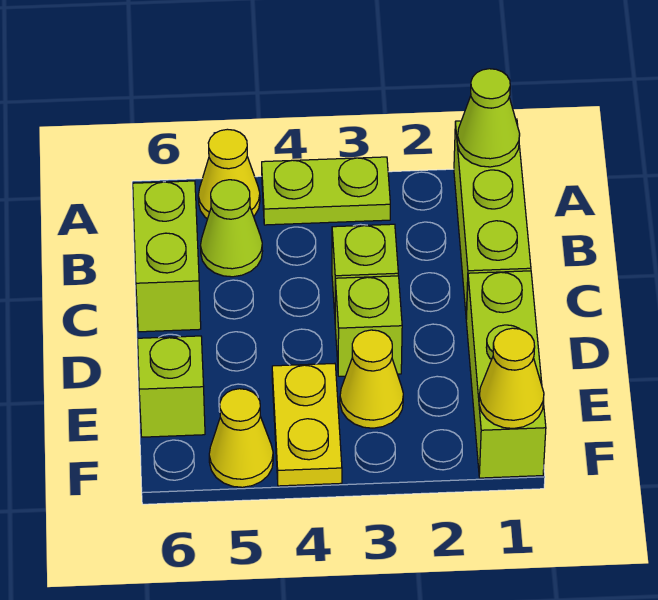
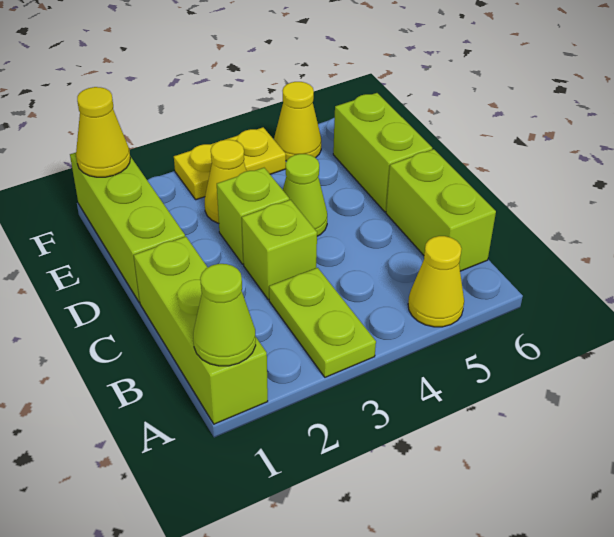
lime plate A3:A4 level 1 -> lime plate A3:B3 level 1
lime cone B5 level 1 -> lime cone D4 level 1
yellow plate E4:F4 level 1 -> yellow plate F3:F4 level 1
lime brick E6 level 1 -> lime brick D6:E6 level 1

